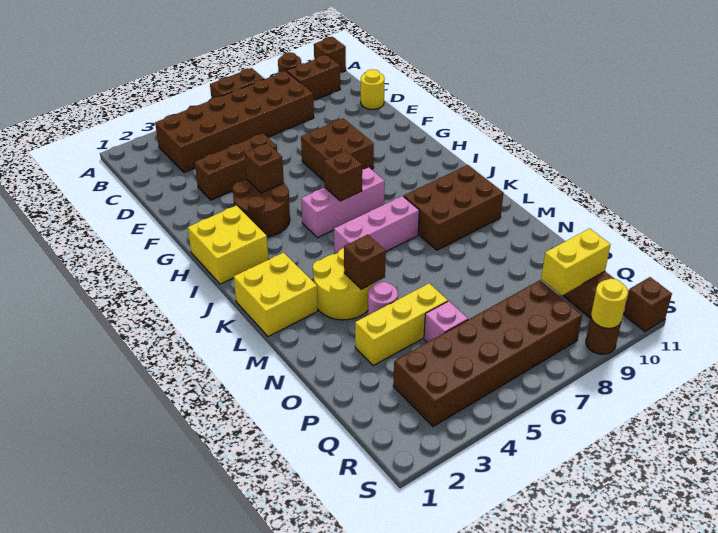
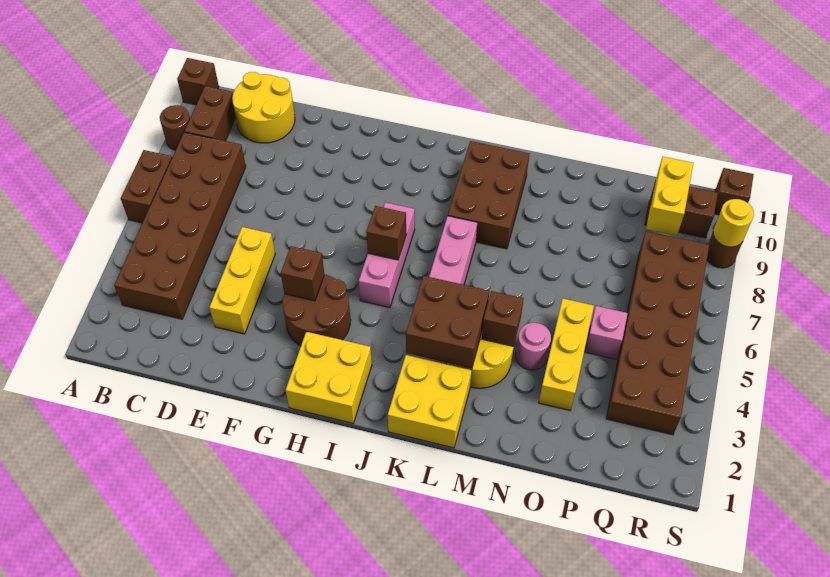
yellow round brick D11 level 1 -> yellow round brick C10:D11 level 1
brown brick E3:E5 level 1 -> yellow brick E3:E5 level 1
brown brick F7:G8 level 1 -> brown brick K3:L4 level 2

